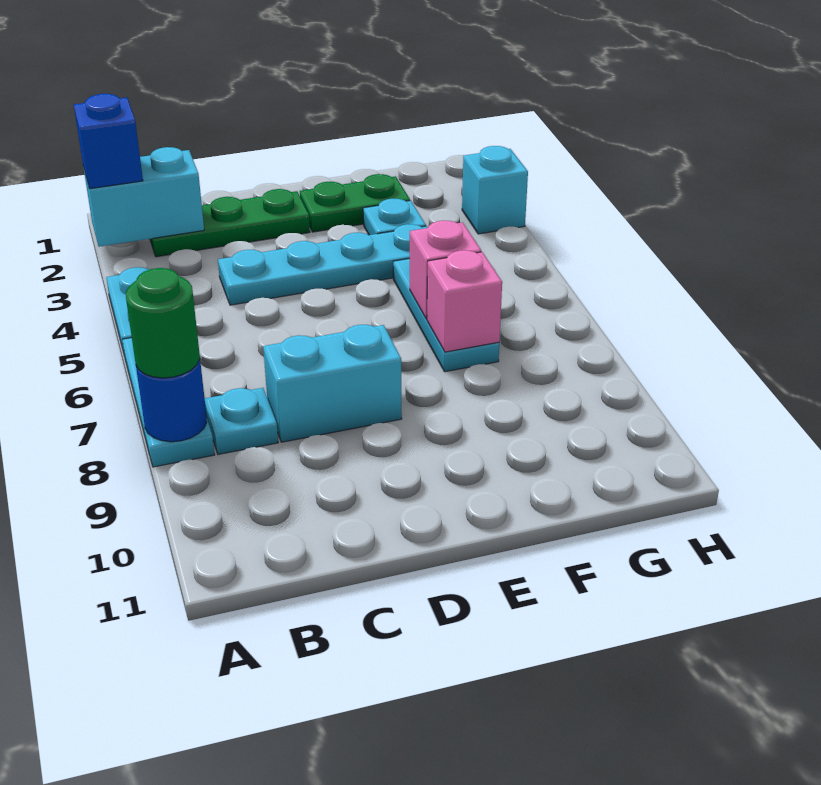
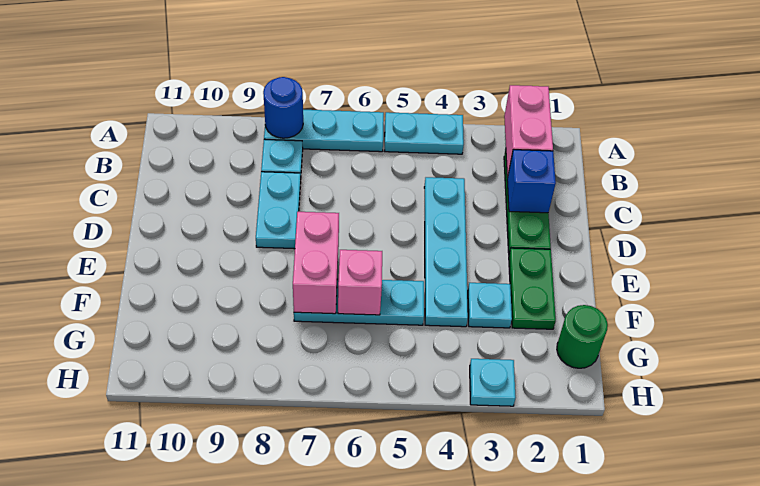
cyan brick A2:B2 level 2 -> pink brick A2:B2 level 2
blue brick A2 level 3 -> blue brick C2 level 2
green round brick A8 level 3 -> green round brick G1 level 1
cyan brick C8:D8 level 1 -> cyan plate C8:D8 level 1
pink brick F7 level 2 -> pink brick E7:F7 level 2
cyan brick H3 level 1 -> cyan plate H3 level 1

